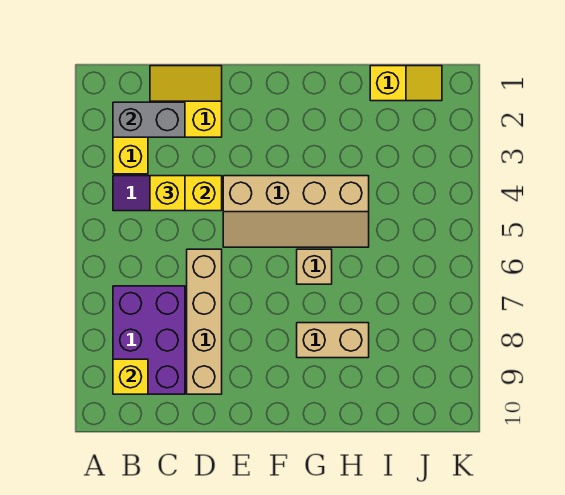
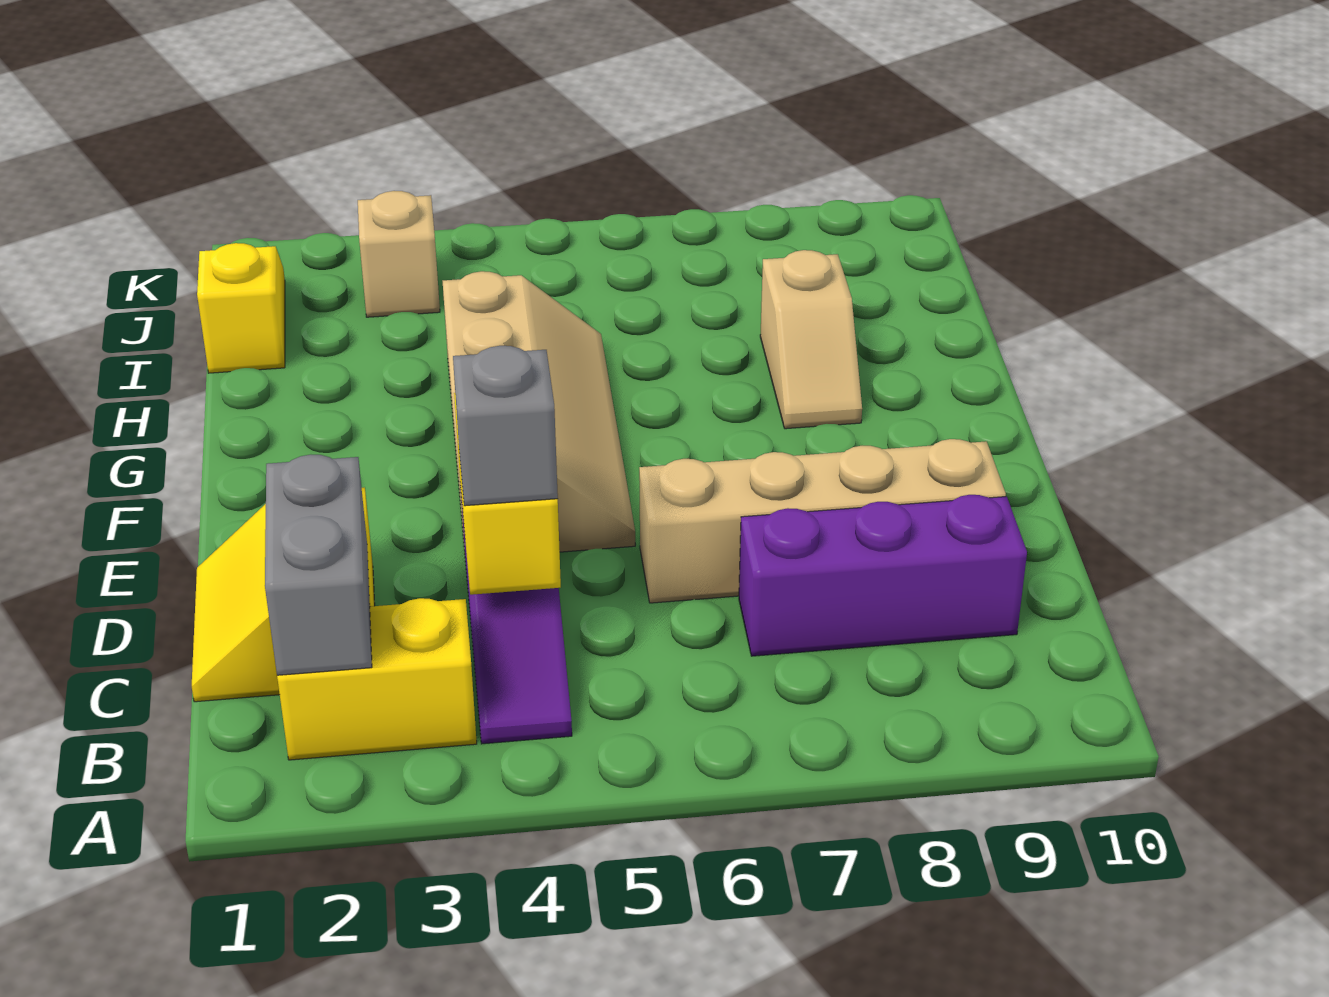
purple brick B7:C9 level 1 -> purple brick C7:C9 level 1
yellow brick B9 level 2 -> none
yellow brick C4 level 3 -> grey brick C4 level 3
tan brick G6 level 1 -> tan brick J3 level 1
tan brick G8:H8 level 1 -> tan slope G8:H8 level 1 top H

